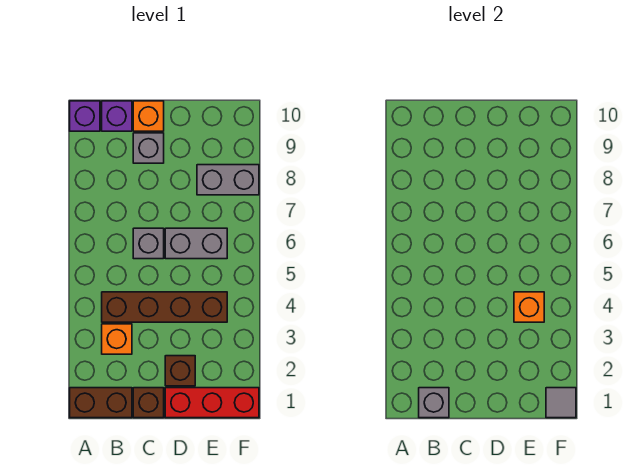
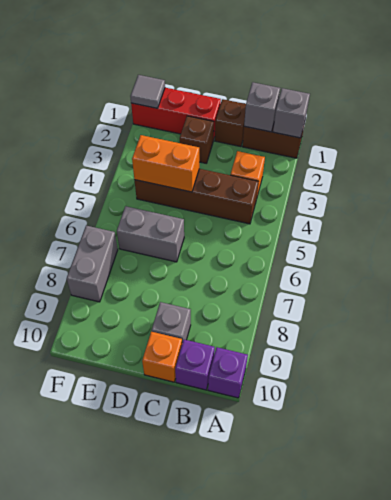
grey brick C6 level 1 -> grey brick A1 level 2
orange brick E4 level 2 -> orange brick D4:E4 level 2
grey brick E8:F8 level 1 -> grey brick F7:F8 level 1

